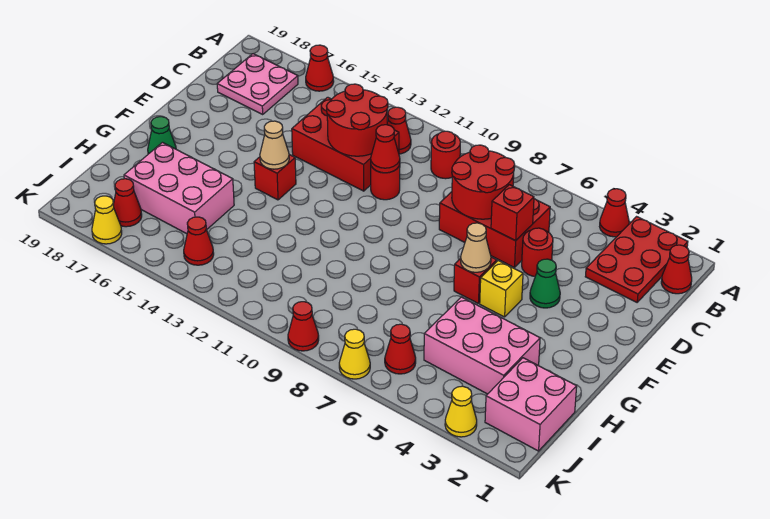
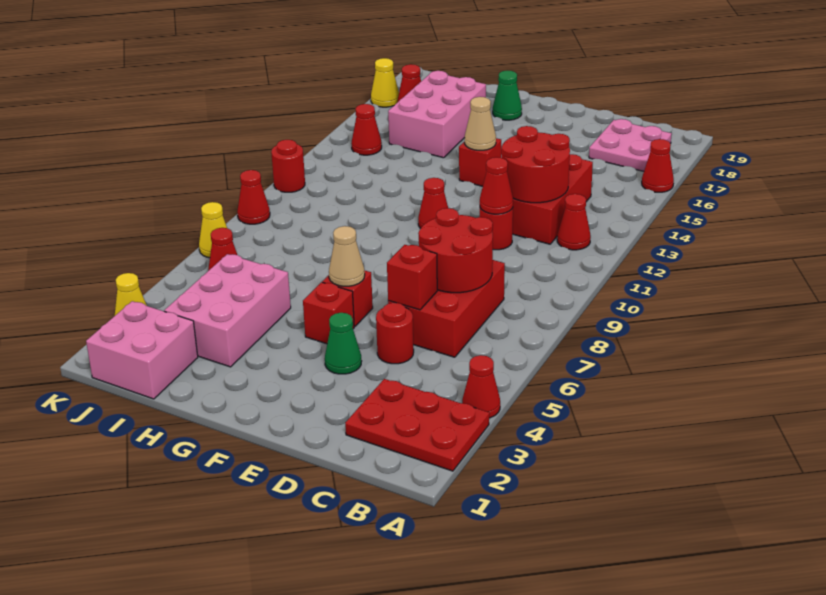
red cone B1 level 1 -> red cone F11 level 1
red round brick B10 level 1 -> red round brick K11 level 1
yellow brick F5 level 1 -> red brick F5 level 1

